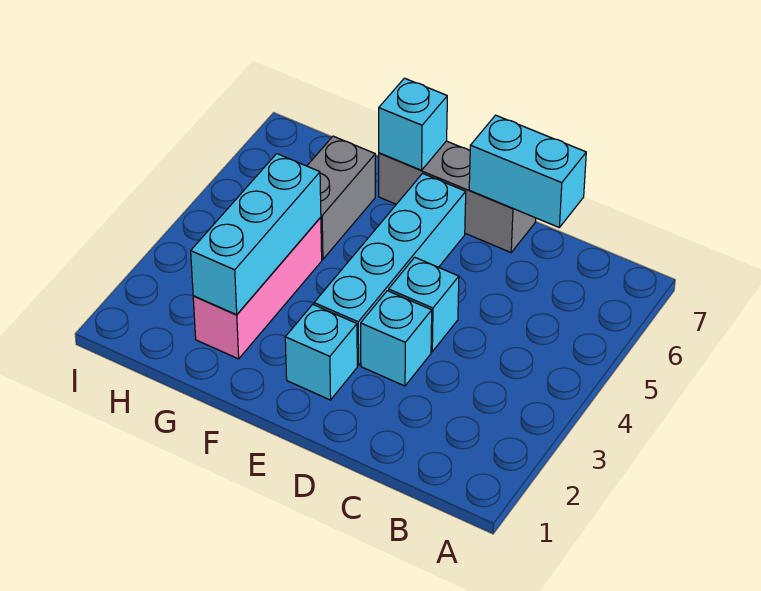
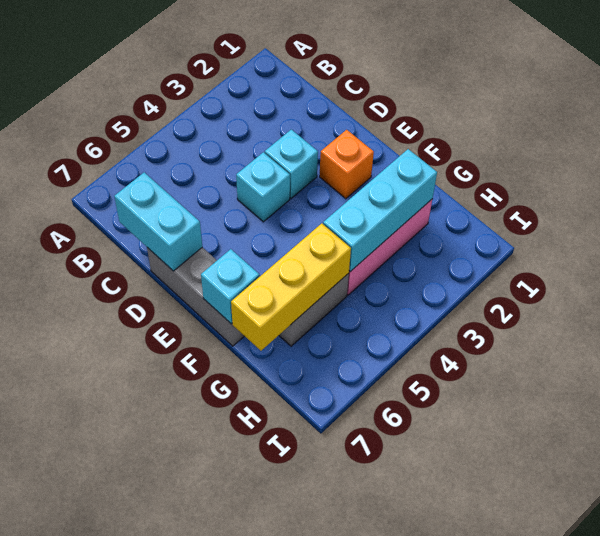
cyan brick E2 level 1 -> orange brick E2 level 1
cyan brick E3:E6 level 1 -> none
none -> yellow brick G5:G7 level 2

